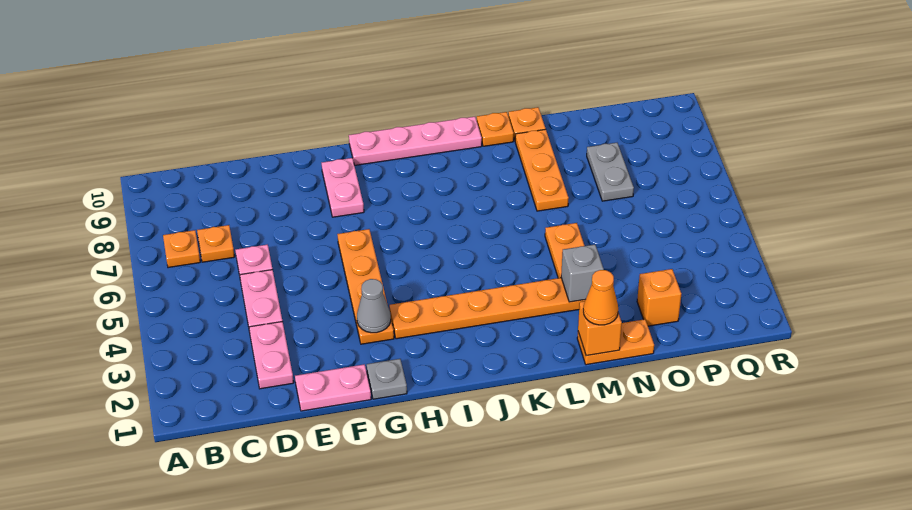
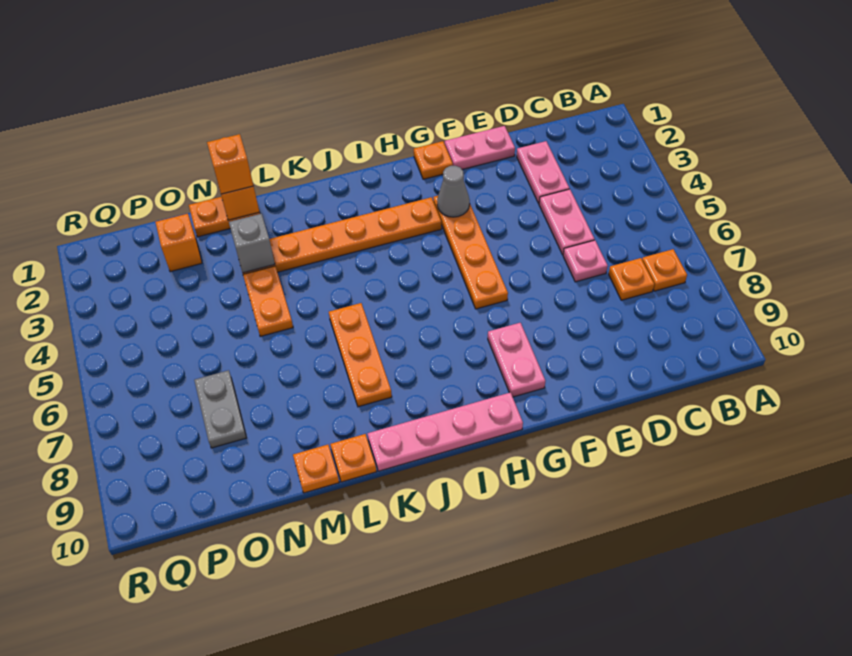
grey plate G1 level 1 -> orange plate G1 level 1
orange cone M1 level 3 -> orange brick M1 level 3
orange plate M7:M9 level 1 -> orange plate K6:K8 level 1

